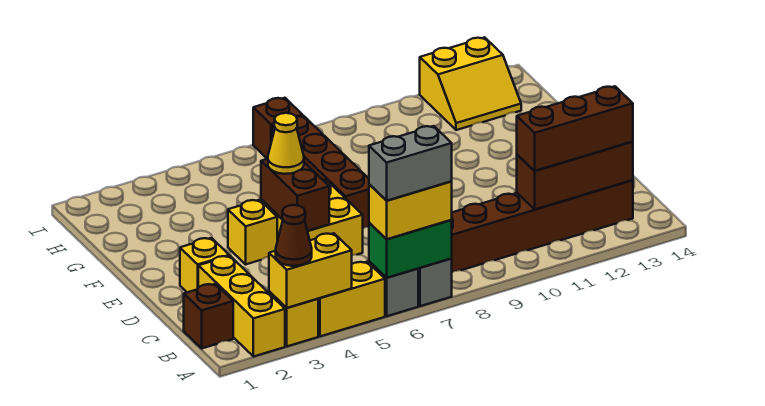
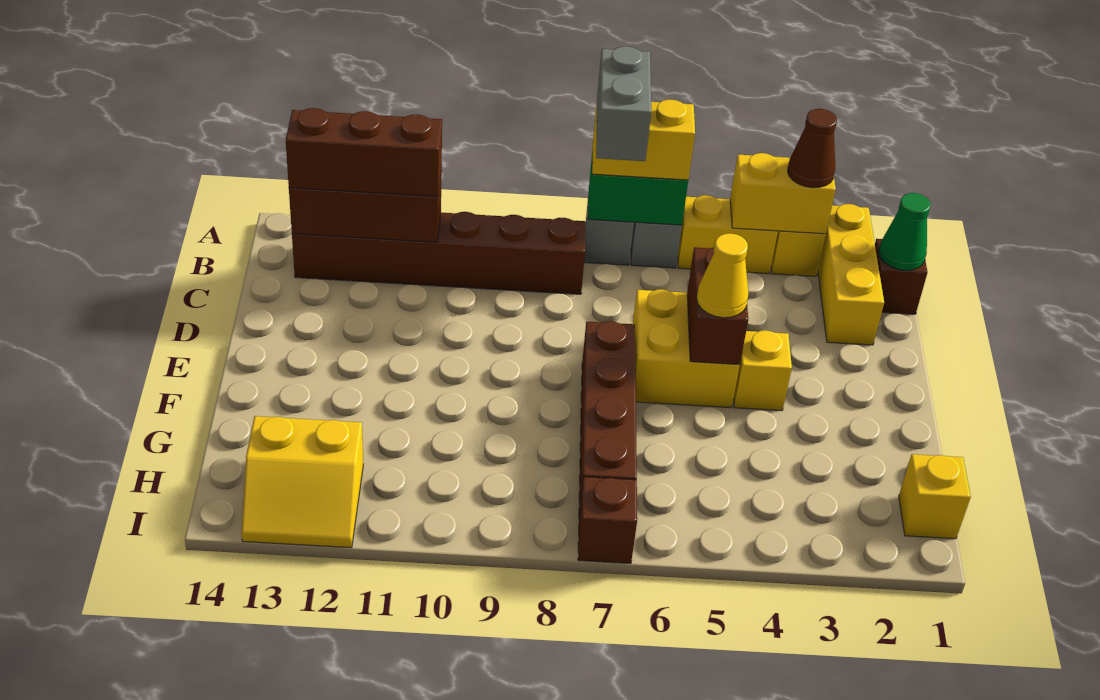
grey brick A6:A7 level 4 -> grey brick A7:B7 level 4
none -> green cone B1 level 2
yellow brick D2 level 1 -> yellow brick H1 level 1
yellow slope H12:I13 level 1 top I -> yellow slope H12:I13 level 1 top H

